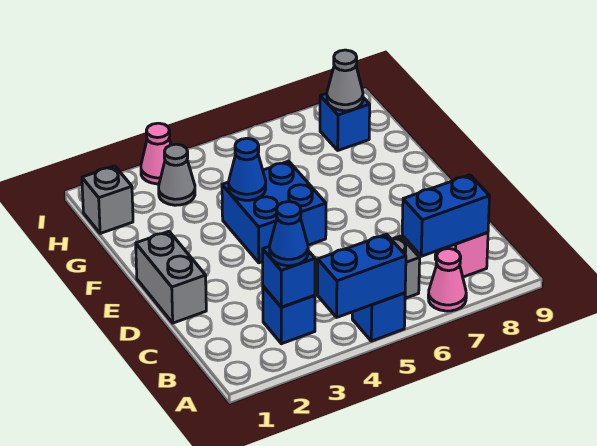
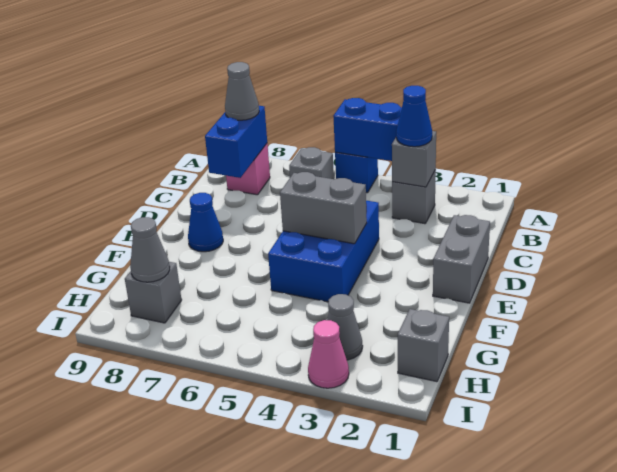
pink cone A7 level 1 -> none
blue brick B3 level 1 -> grey brick B3 level 1
blue brick B3 level 2 -> grey brick B3 level 2
blue brick B7:B8 level 2 -> blue brick B8:C8 level 2
none -> grey cone B8 level 3
blue brick E4:F5 level 1 -> blue brick D4:F5 level 1
none -> grey brick E4:E5 level 2
blue cone F4 level 2 -> blue cone E8 level 1
blue brick H8 level 1 -> grey brick H8 level 1

